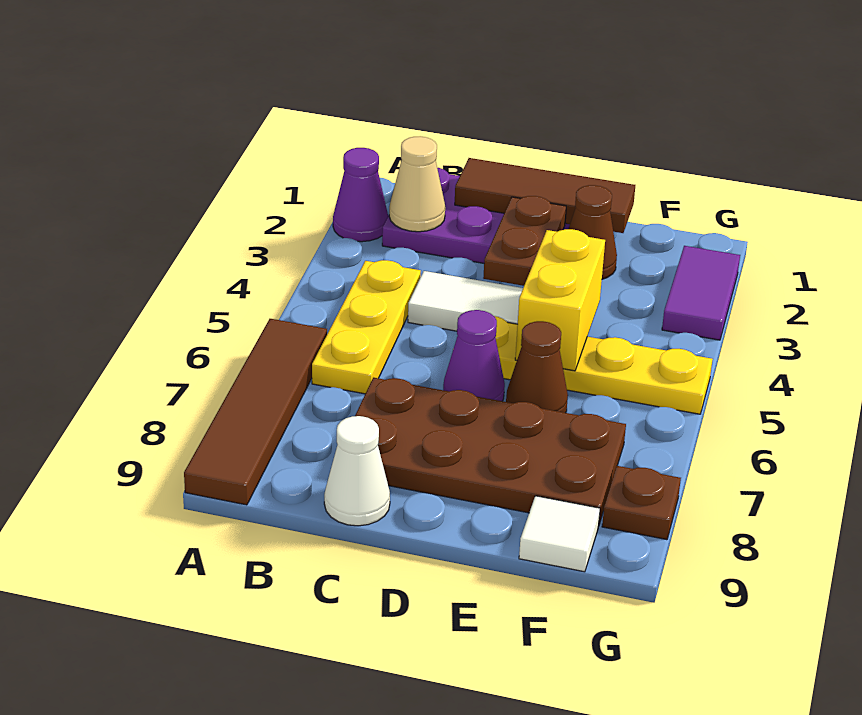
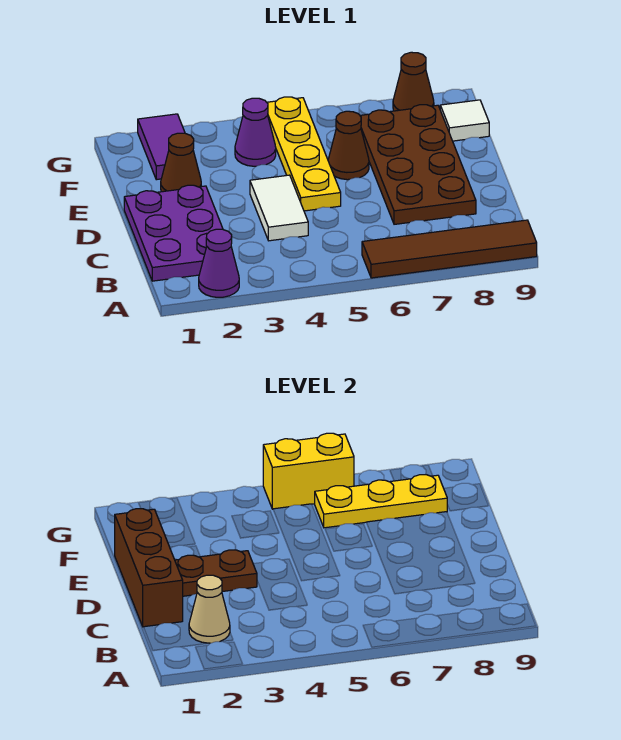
yellow plate B4:B6 level 1 -> yellow plate F6:F8 level 2
brown tile C1:E1 level 2 -> brown brick C1:E1 level 2
white cone C9 level 1 -> none
purple cone D6 level 1 -> purple cone F4 level 1
yellow brick E4:E5 level 2 -> yellow brick G5:G6 level 2
purple tile G2:G3 level 1 -> purple tile F2:G2 level 1
brown plate G8 level 1 -> brown cone G8 level 1

